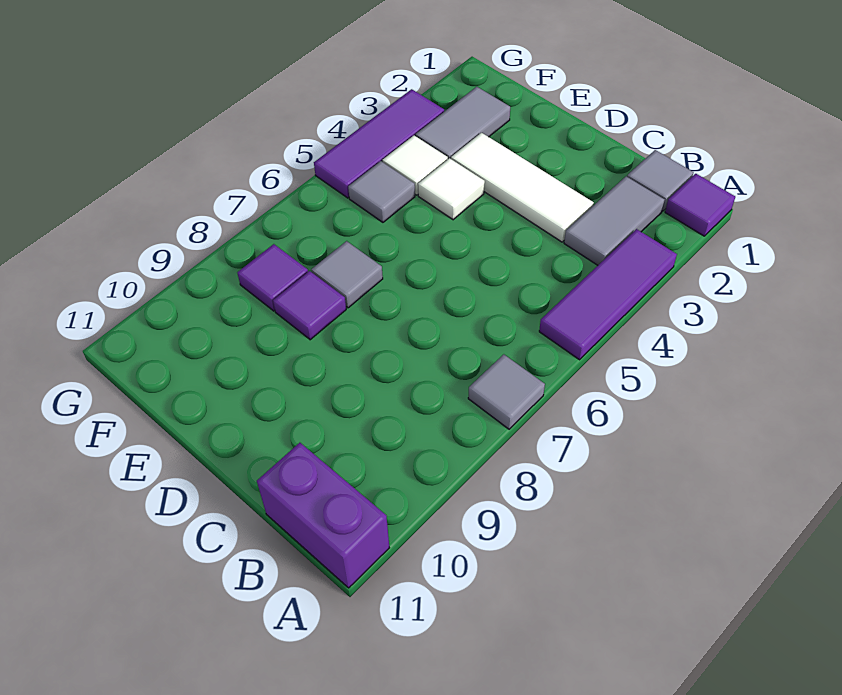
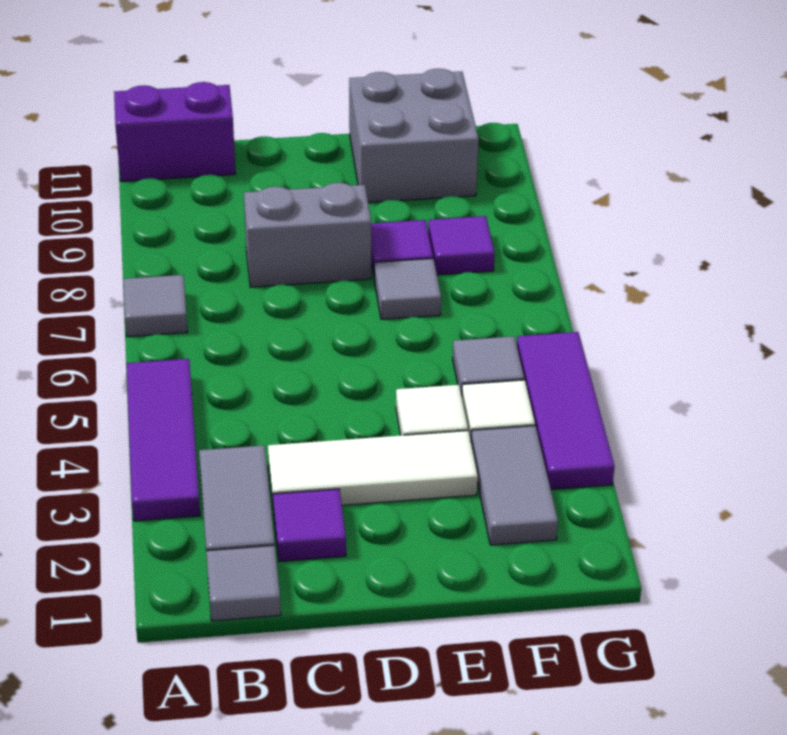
purple tile A1 level 1 -> purple tile C2 level 1
none -> grey brick C8:D8 level 1
none -> grey brick E10:F11 level 1

